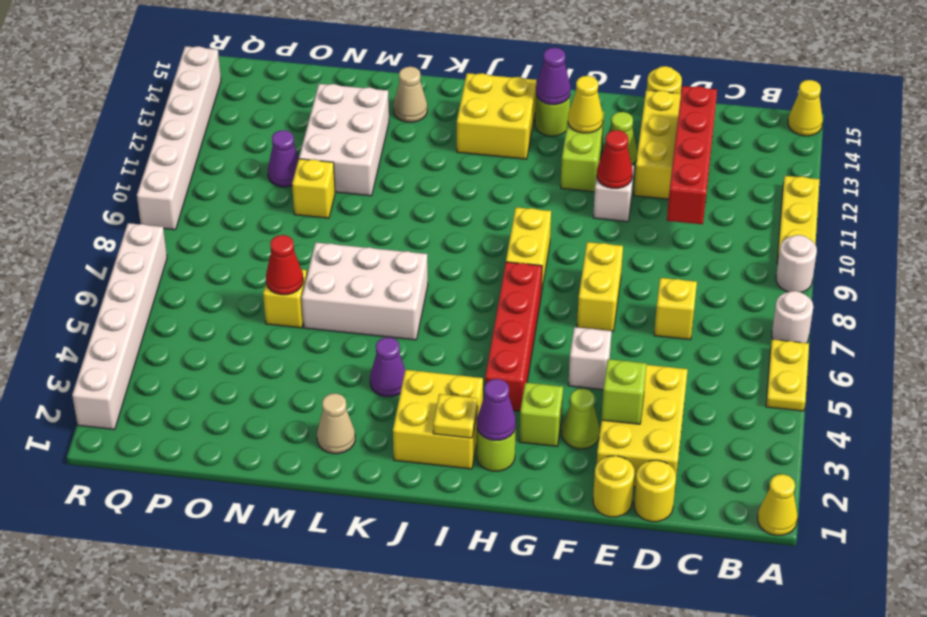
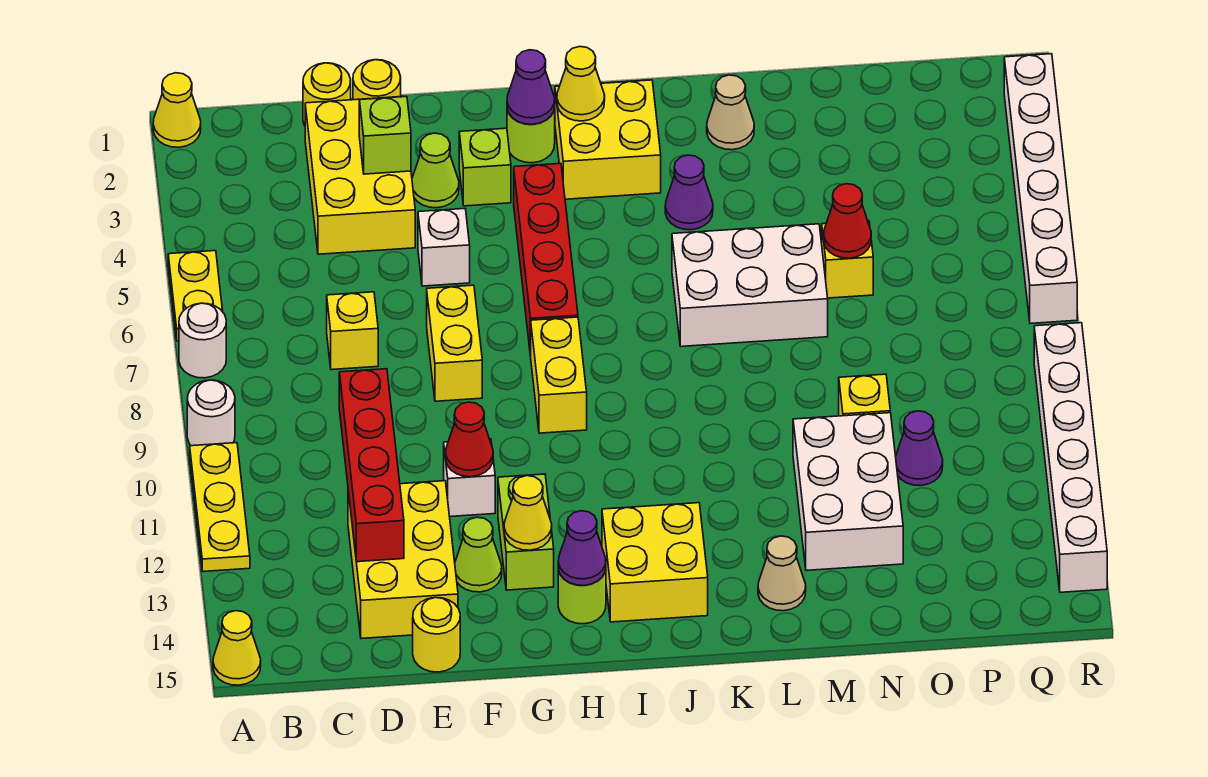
yellow plate I2 level 2 -> yellow cone I2 level 2

